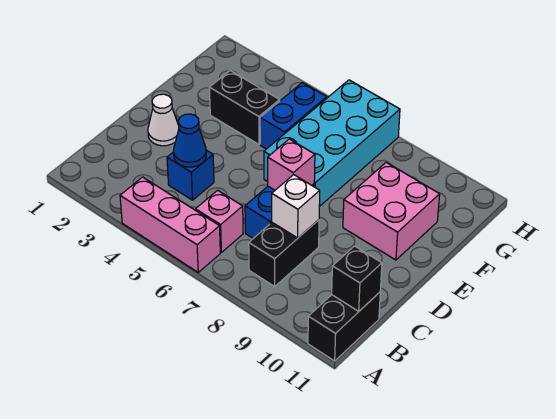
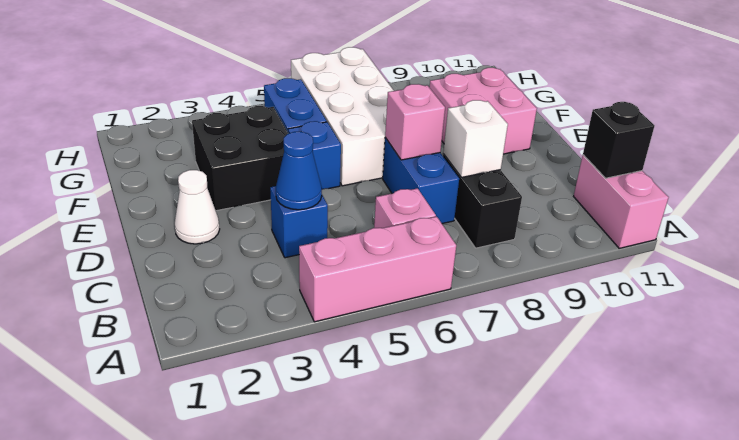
black brick A11:B11 level 1 -> pink brick A11:B11 level 1
none -> blue brick E5 level 1
cyan brick E6:H7 level 1 -> white brick E6:H7 level 1
black brick F3:F4 level 1 -> black brick E3:F4 level 1

